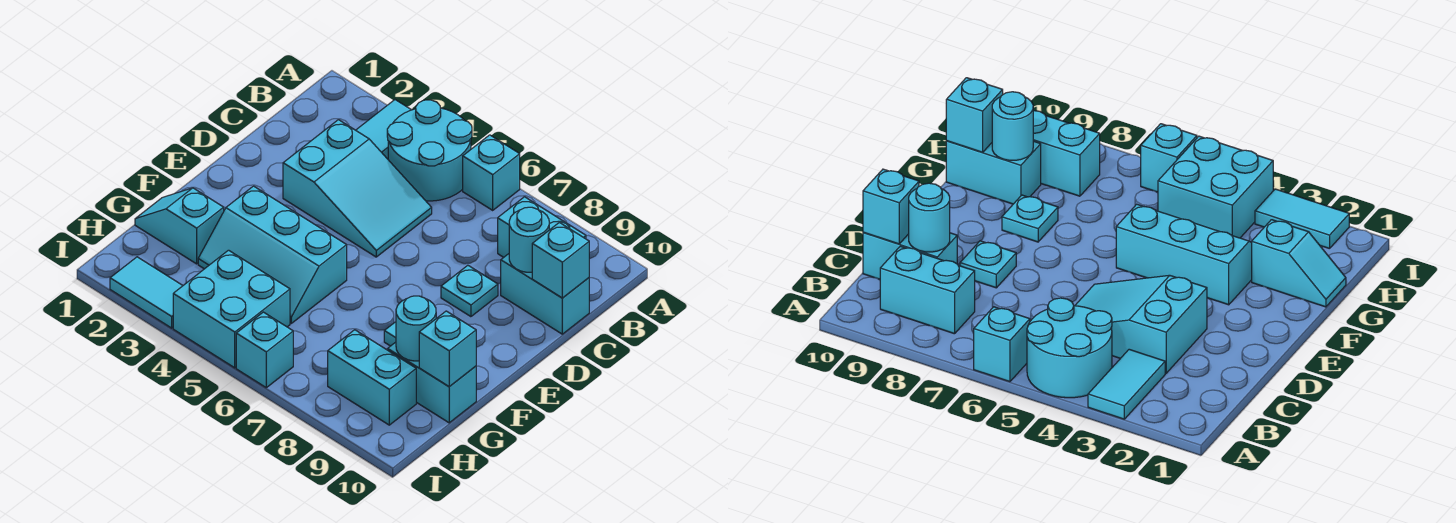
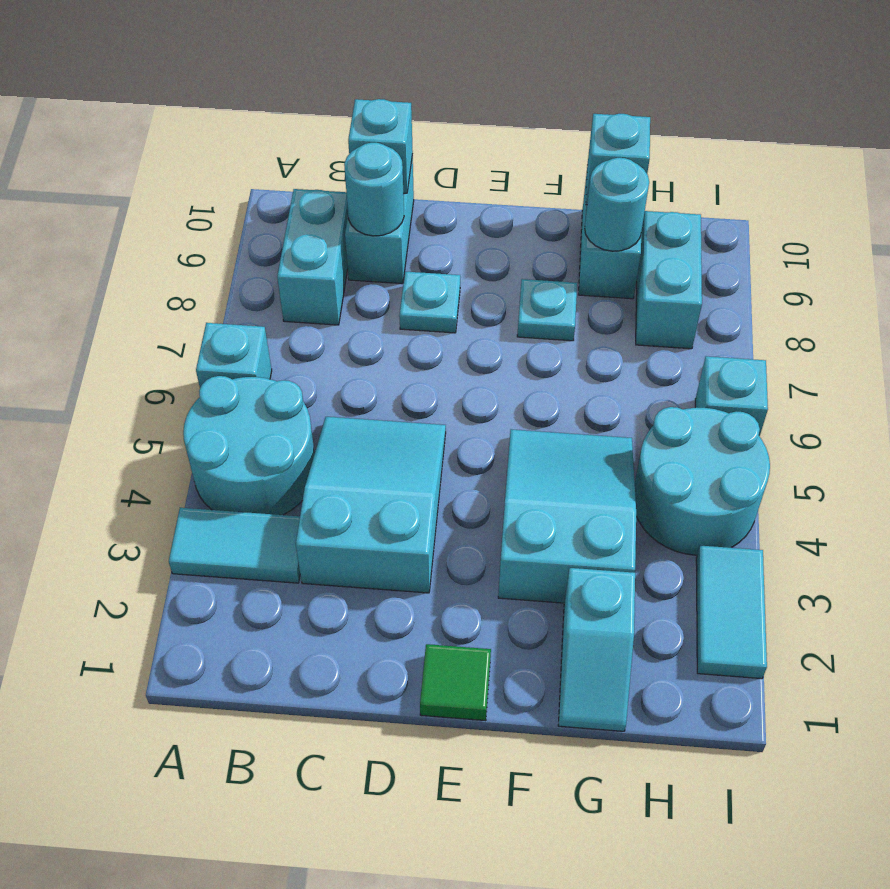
none -> green tile E1 level 1
cyan slope F3:G5 level 1 top F -> cyan slope F3:G5 level 1 top 3
cyan brick H4:I5 level 1 -> cyan round brick H4:I5 level 1

